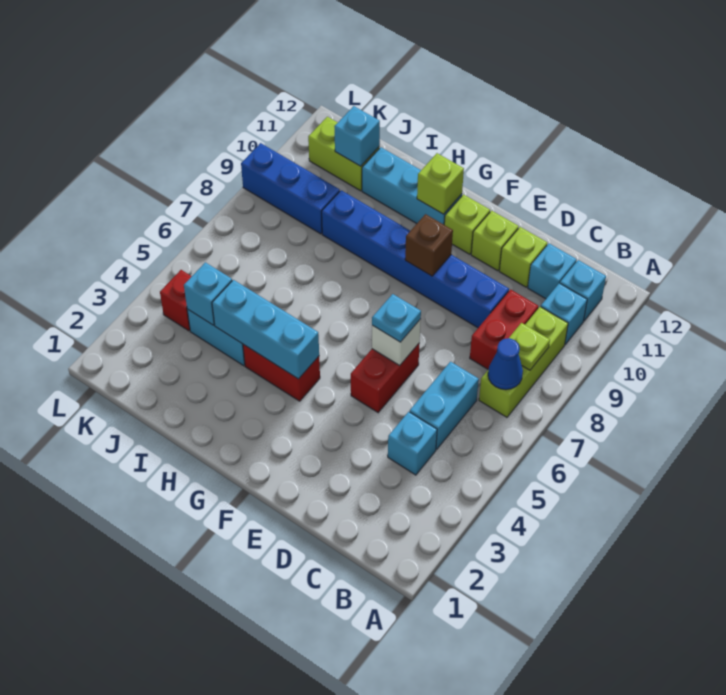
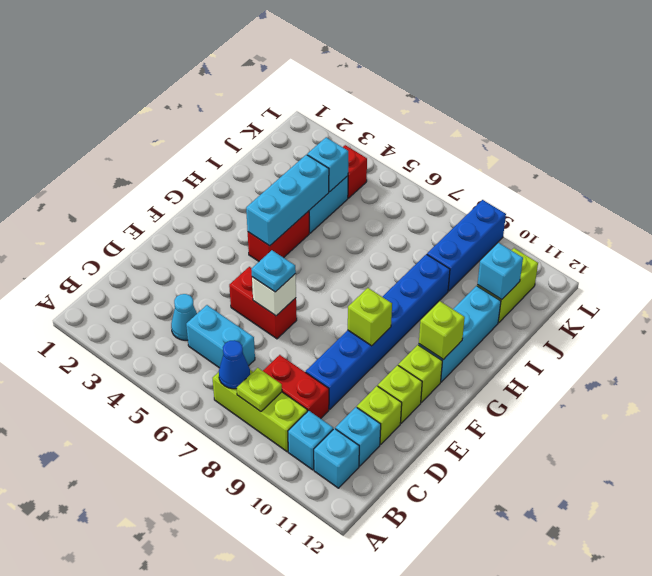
cyan brick C4 level 1 -> cyan cone C4 level 1
brown brick F9 level 2 -> lime brick F9 level 2

